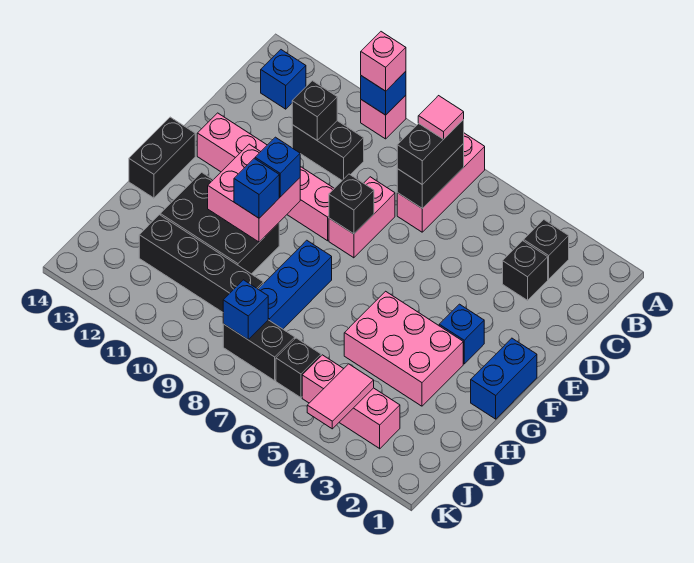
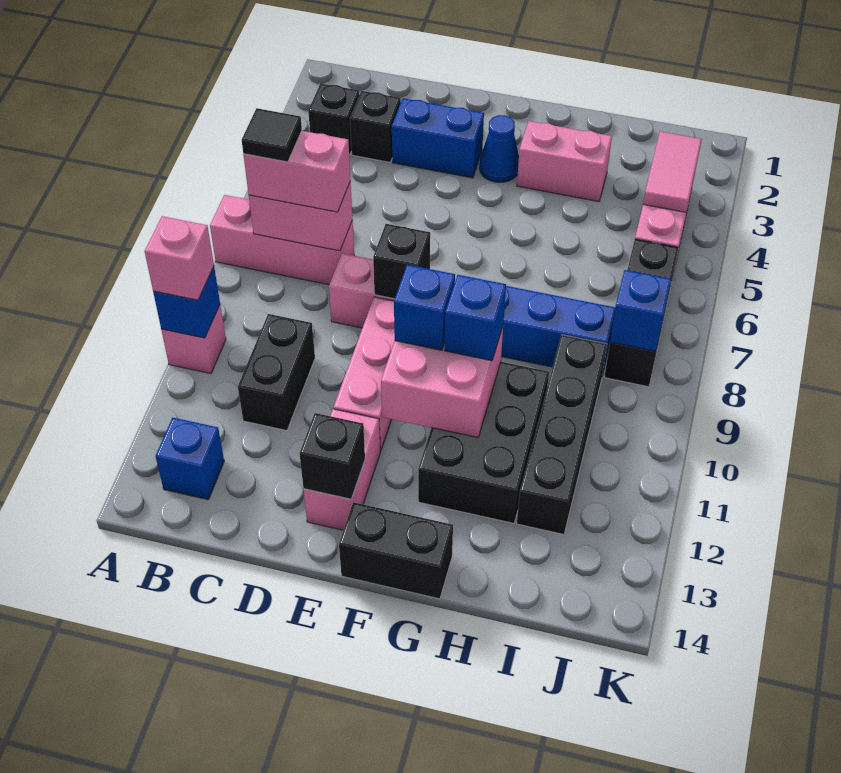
black brick B7:C7 level 2 -> pink brick B7:C7 level 2
black brick B7:C7 level 3 -> pink brick B7:C7 level 3
pink tile B7 level 4 -> black tile B7 level 4
black brick C11 level 2 -> black brick E13 level 2
blue brick F1:G1 level 1 -> blue brick D3:E3 level 1
blue brick F3 level 1 -> blue cone F3 level 1
pink brick G3:H5 level 1 -> pink brick G3:H3 level 1
pink tile J4:K4 level 2 -> pink tile J3:J4 level 2

